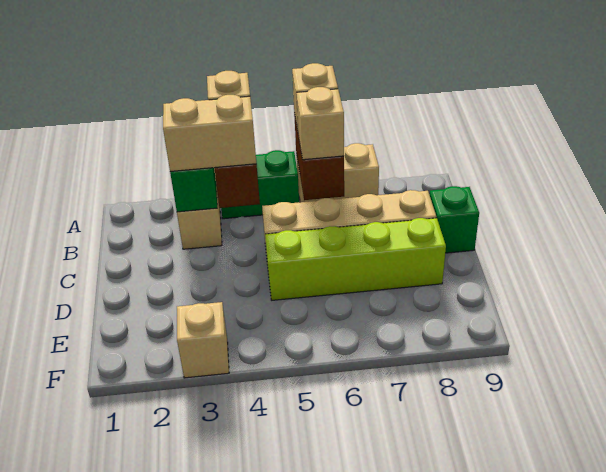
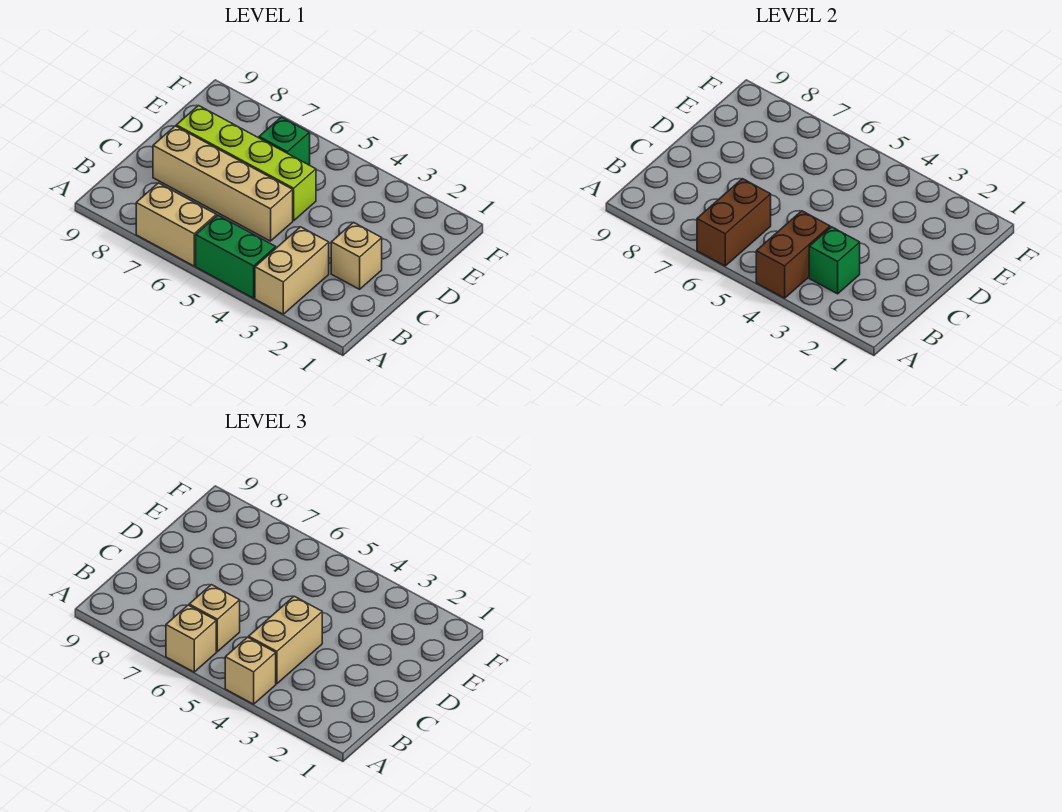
tan brick B3:B4 level 3 -> tan brick B4:C4 level 3
green brick C9 level 1 -> green brick E6 level 1
tan brick F3 level 1 -> tan brick C2 level 1

